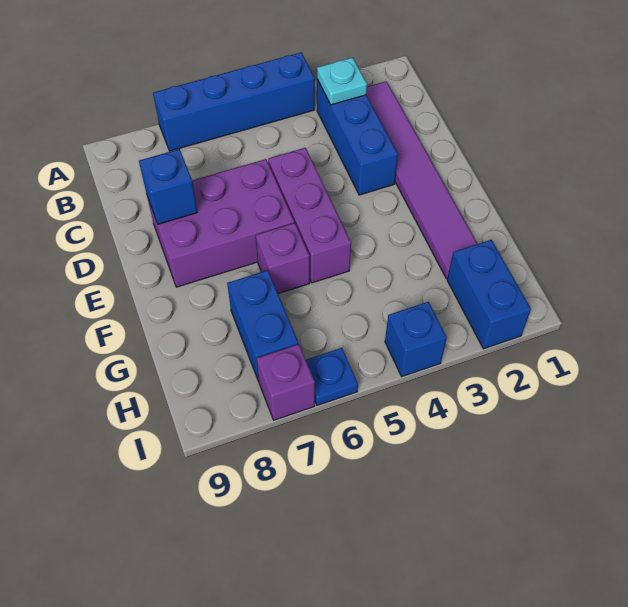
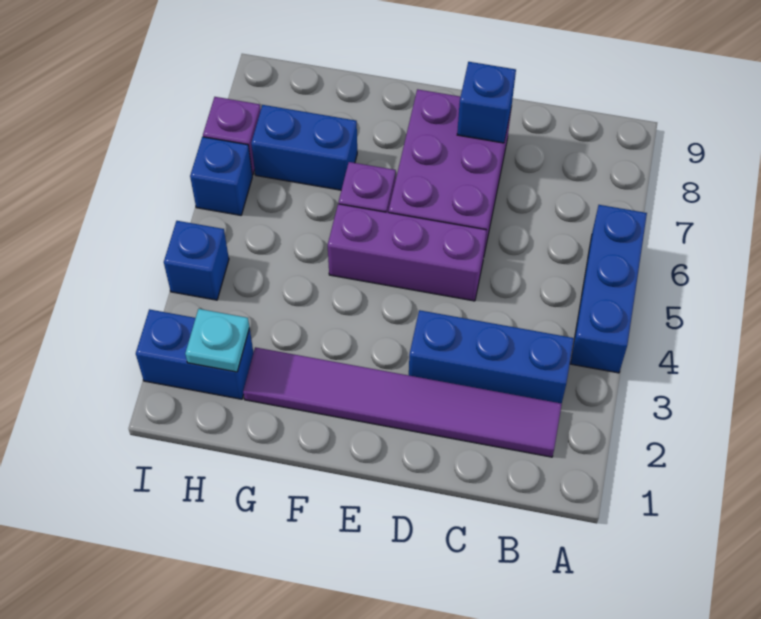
blue brick A4:A7 level 1 -> blue brick A4:A6 level 1
cyan plate B3 level 2 -> cyan plate H2 level 2
blue plate I6 level 1 -> blue brick I6 level 1

